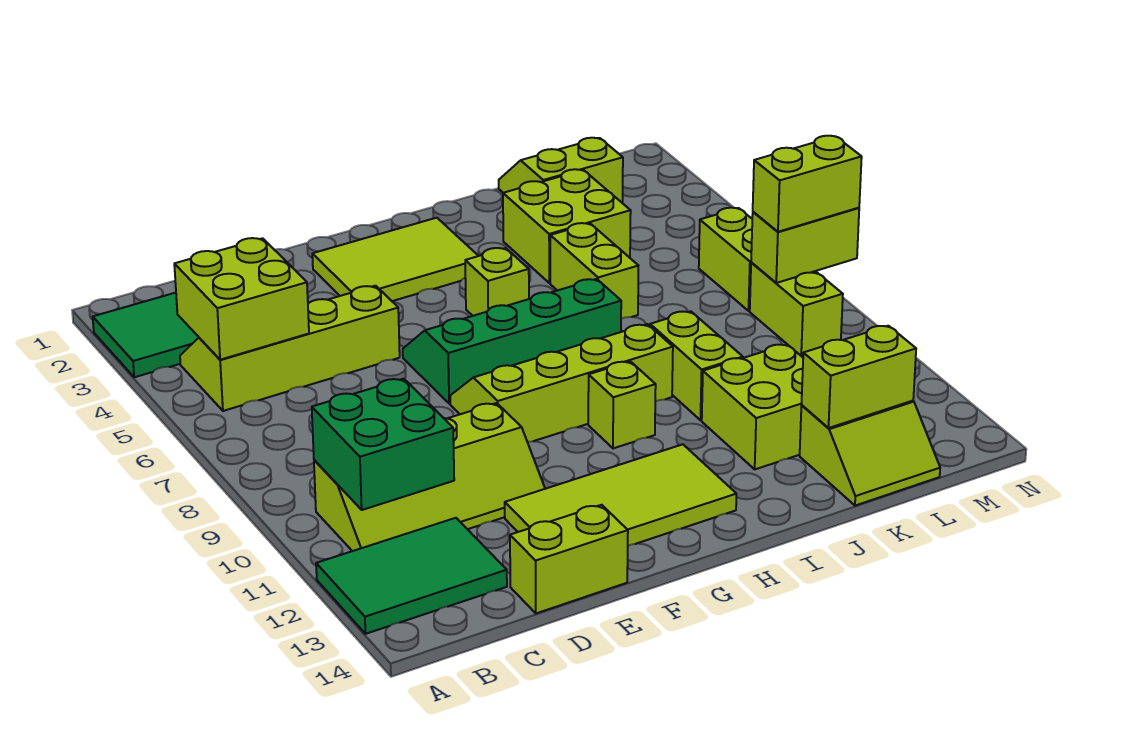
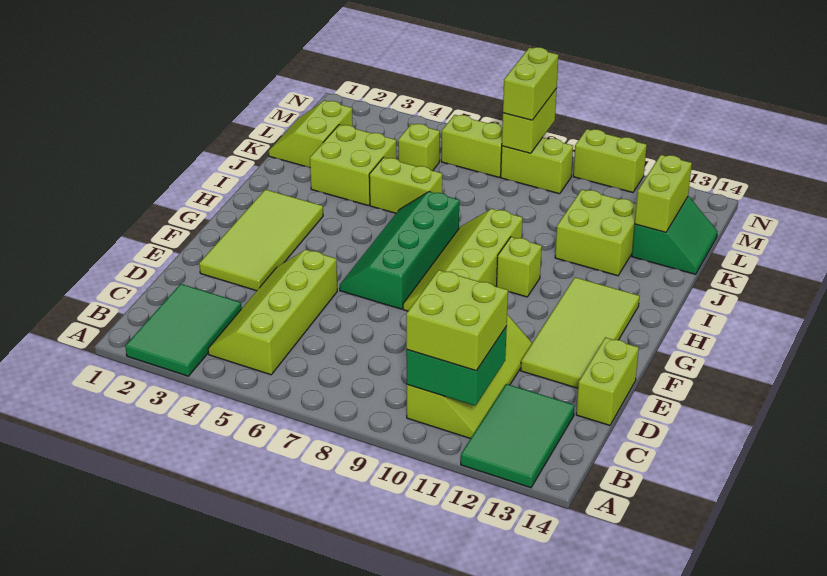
lime brick B4:C5 level 2 -> lime brick B10:C11 level 3
lime tile F2:H3 level 1 -> lime tile E2:H3 level 1
lime brick H5 level 1 -> lime brick L5 level 1
lime brick J9:J10 level 1 -> lime brick N10:N11 level 1
lime slope K13:L14 level 1 top 13 -> green slope K13:L14 level 1 top 13

